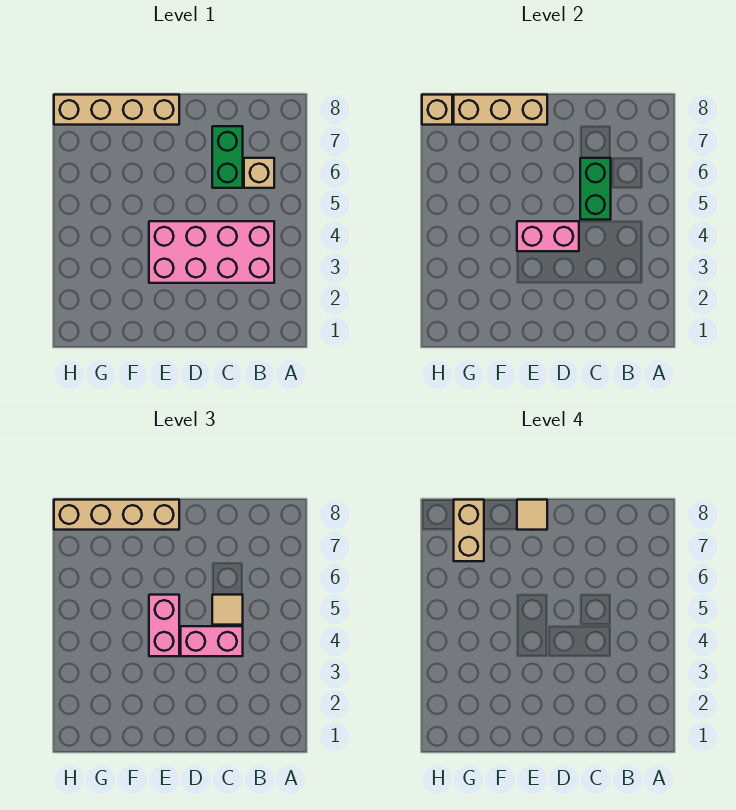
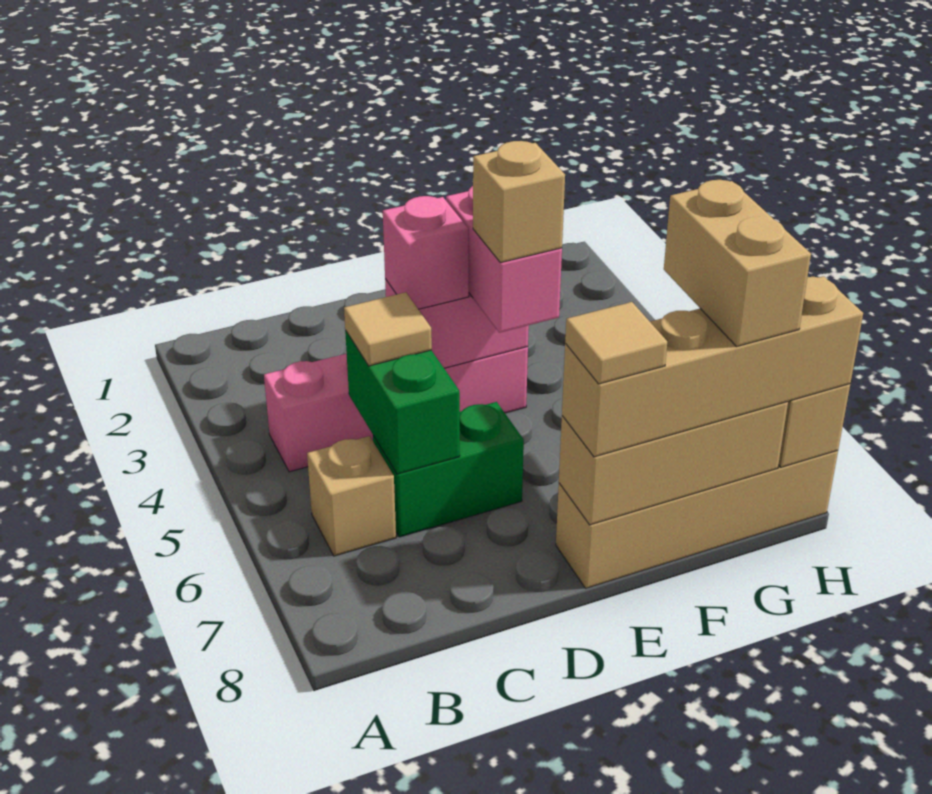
pink brick B3:E4 level 1 -> pink brick B4:E4 level 1
pink brick C4:D4 level 3 -> pink brick D4 level 3
green brick C6:C7 level 1 -> green brick C6:D6 level 1
none -> tan brick E5 level 4

